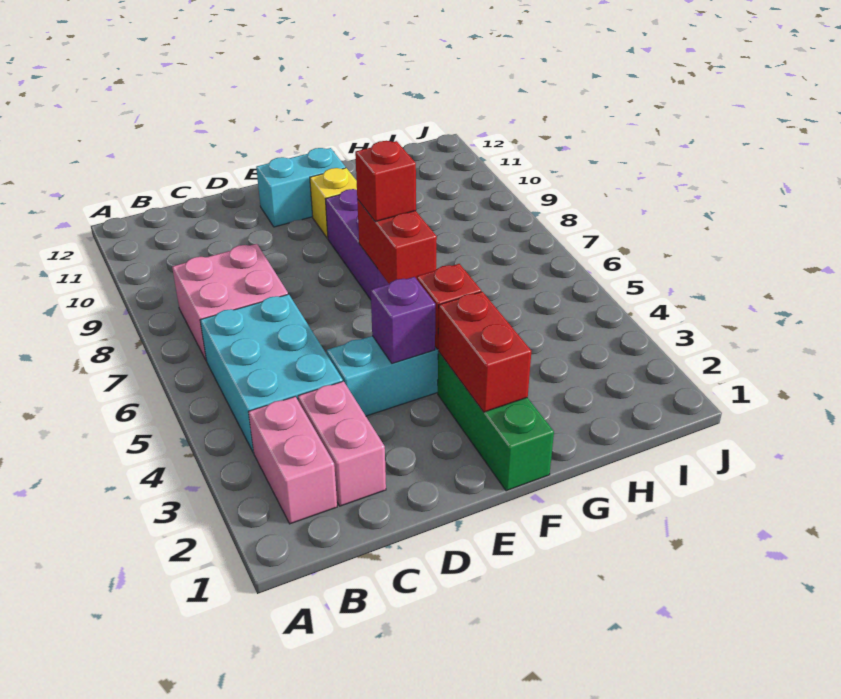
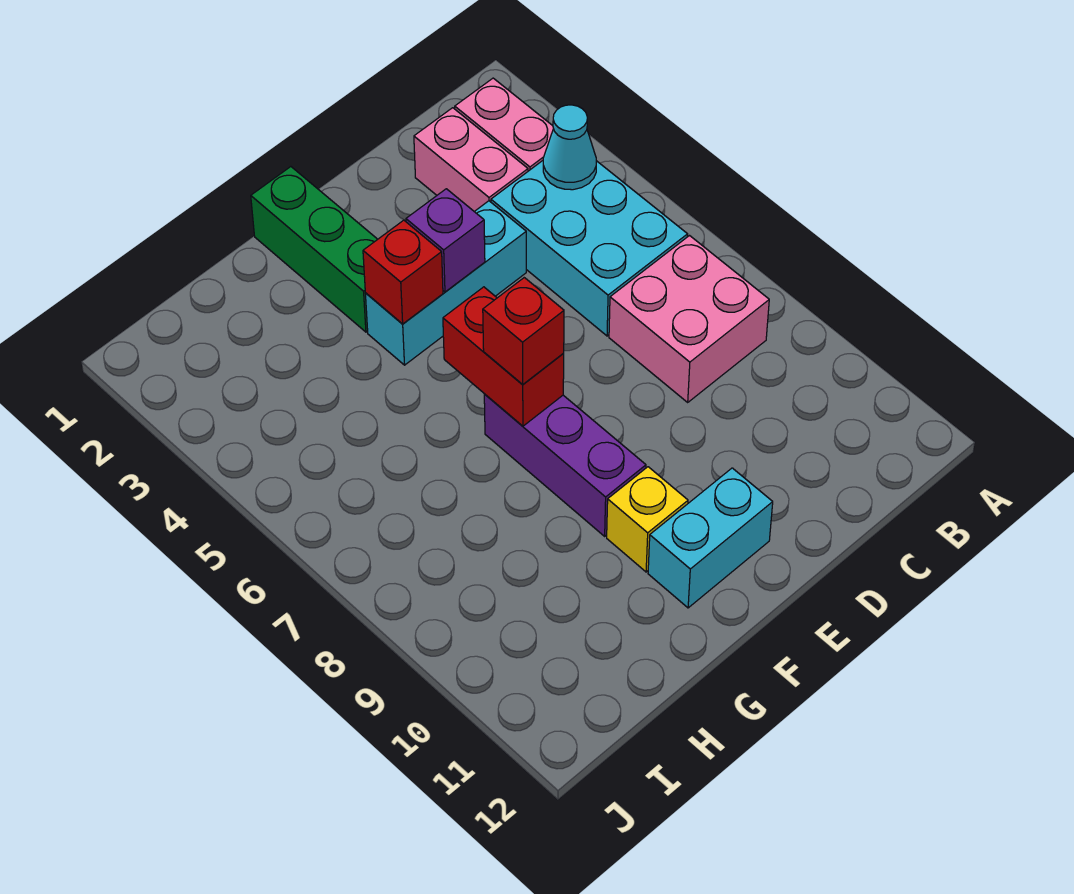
none -> cyan cone B4 level 2
red brick F2:F3 level 2 -> none

